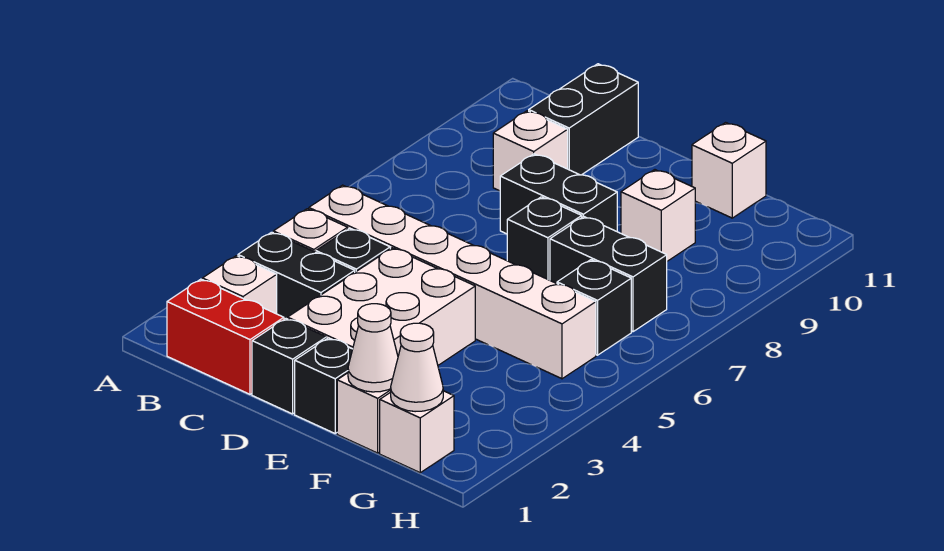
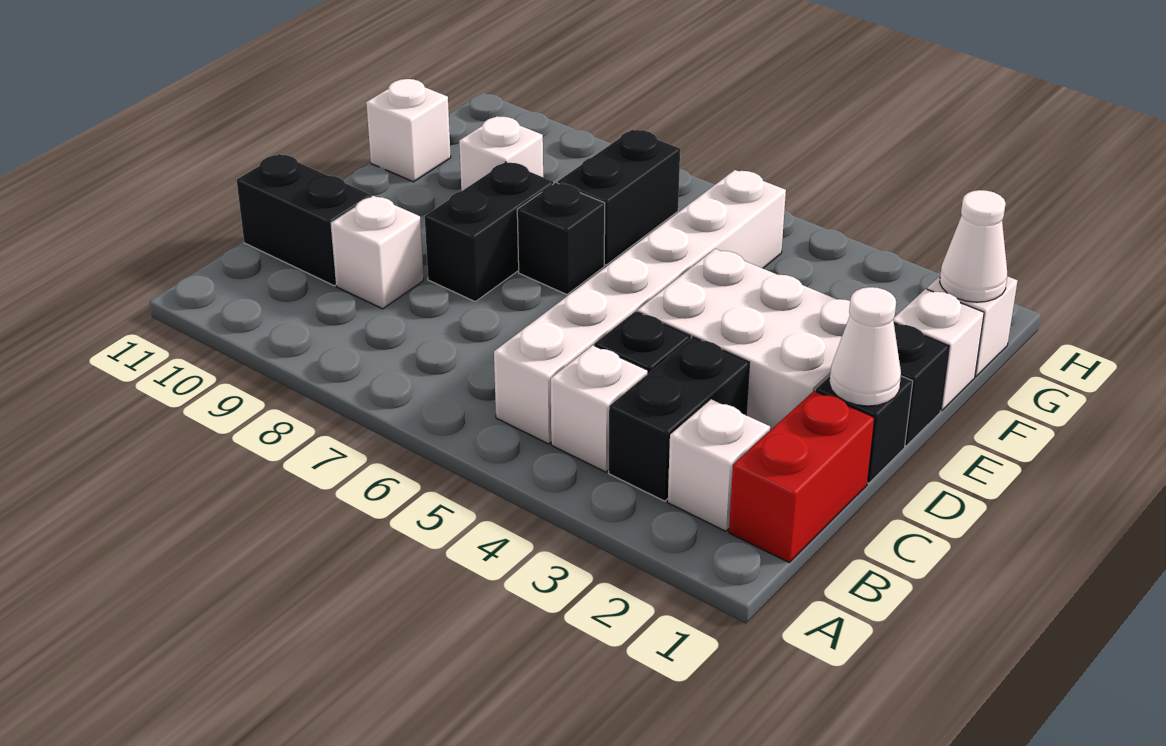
white cone F1 level 2 -> white cone D1 level 2
black brick G6 level 1 -> none

